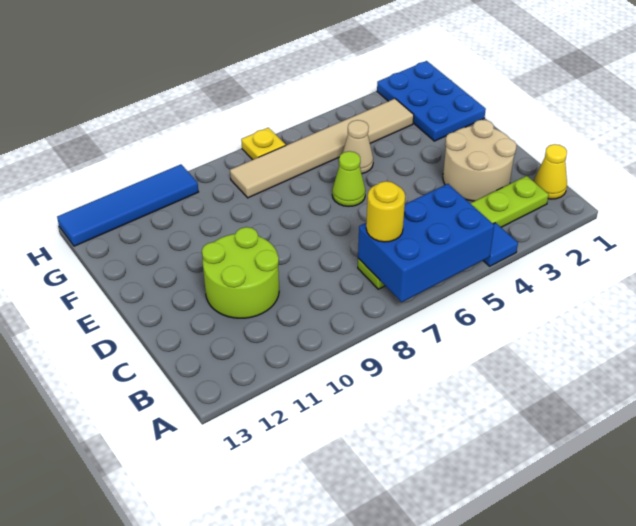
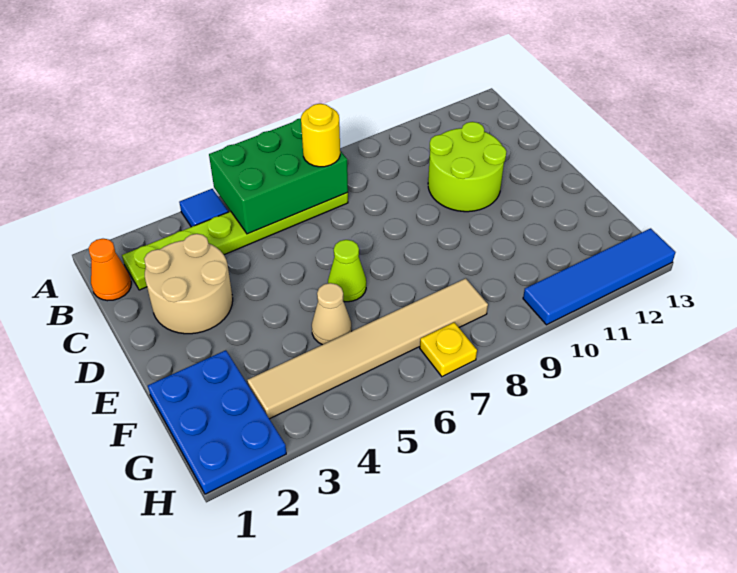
blue brick A5:B7 level 2 -> green brick A5:B7 level 2
yellow cone B1 level 1 -> orange cone B1 level 1

